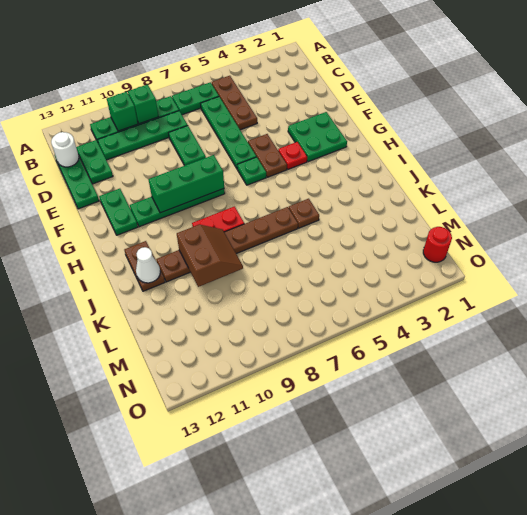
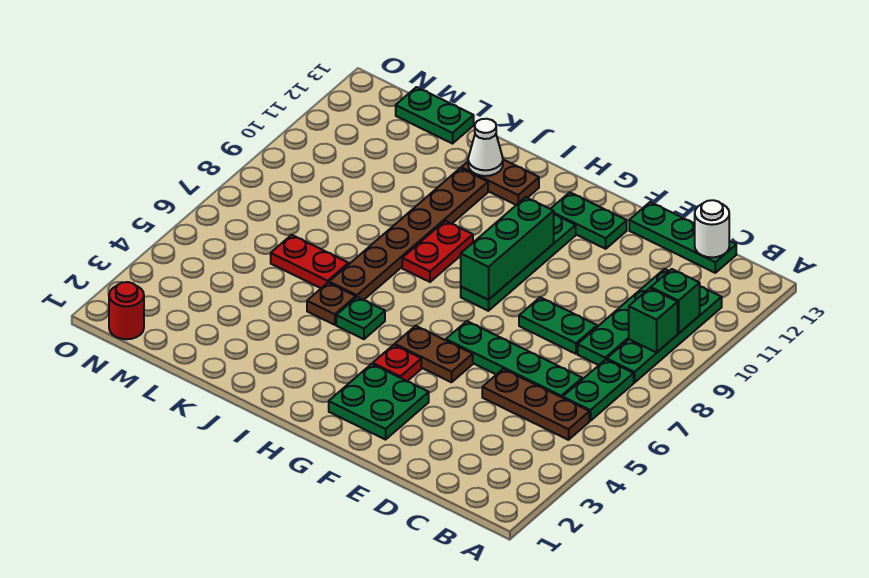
green plate C12:D12 level 1 -> green plate L13:M13 level 1
green plate G6 level 1 -> green plate I5 level 1
brown slope J9:K10 level 2 top 10 -> none
none -> red plate K6:L6 level 1

